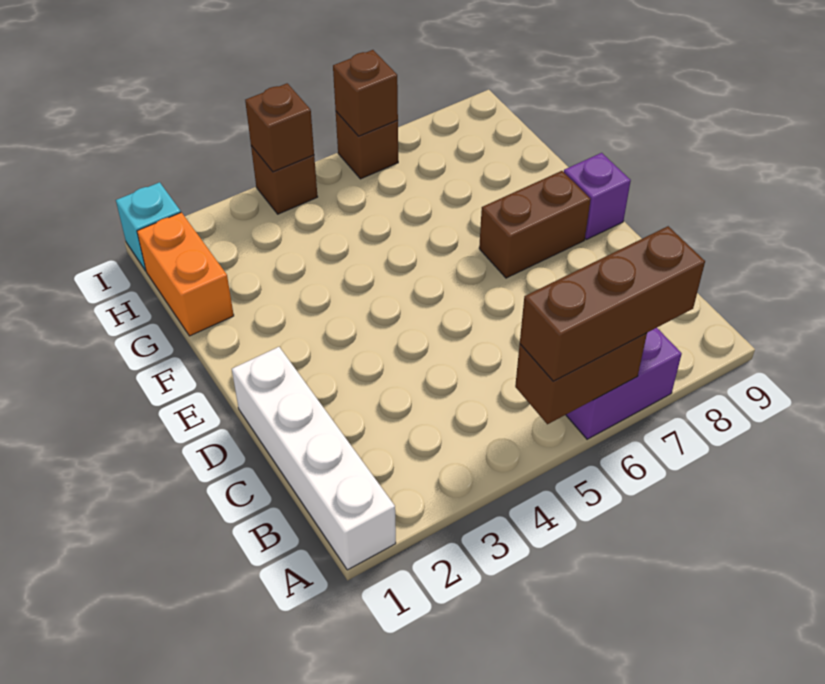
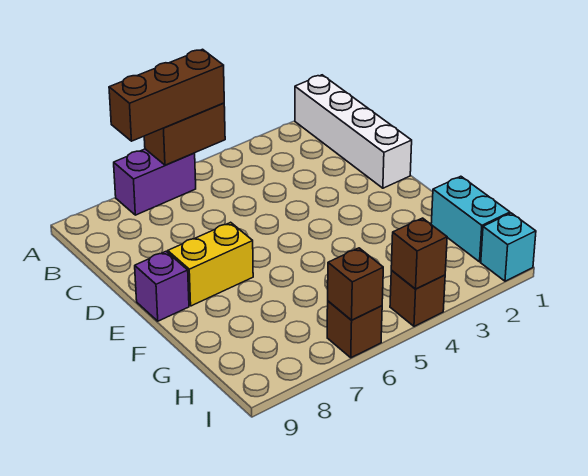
brown brick E7:E8 level 1 -> yellow brick E7:E8 level 1
orange brick G1:H1 level 1 -> cyan brick G1:H1 level 1

